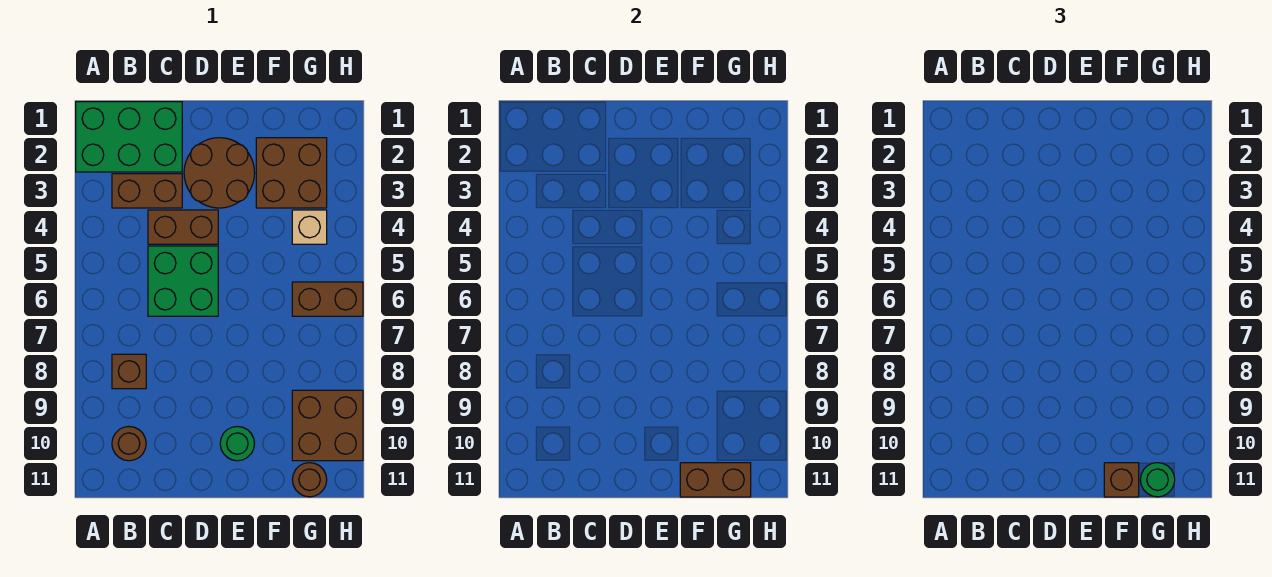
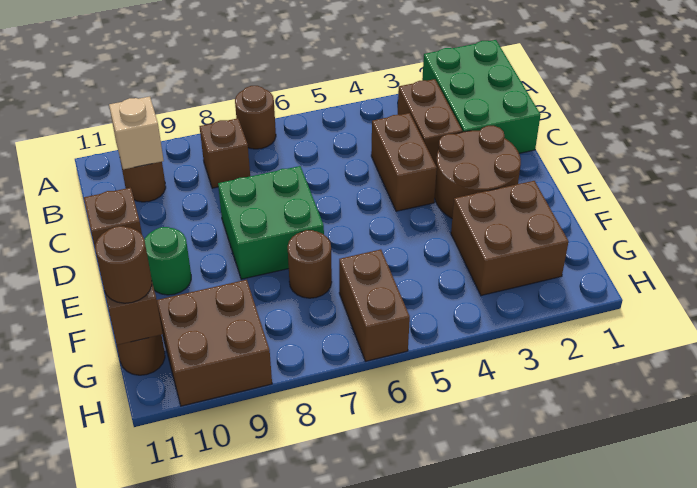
none -> brown round brick A7 level 1
green brick C5:D6 level 1 -> green brick D7:E8 level 1
none -> brown round brick F7 level 1
tan brick G4 level 1 -> tan brick B10 level 2
green round brick G11 level 3 -> brown round brick G11 level 3

